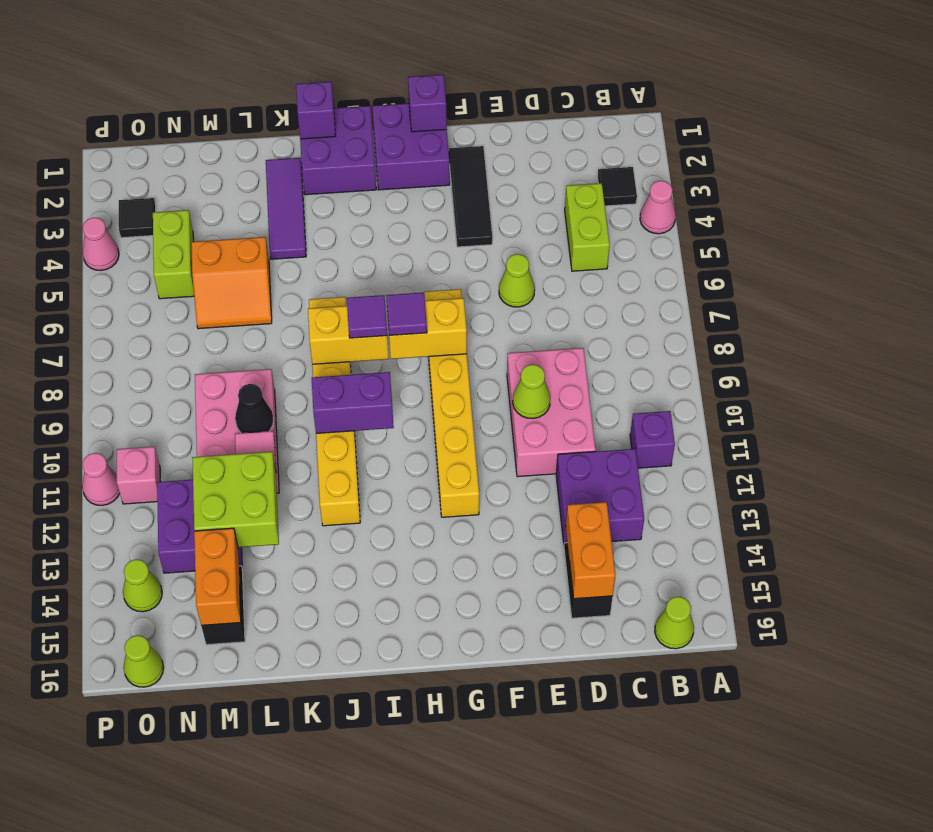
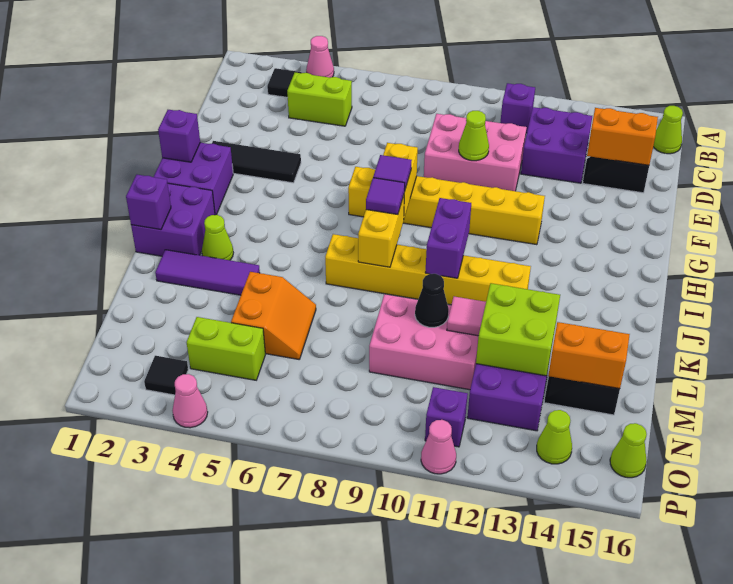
lime cone E6 level 1 -> lime cone J3 level 1
pink brick O11 level 1 -> purple brick O11 level 1

